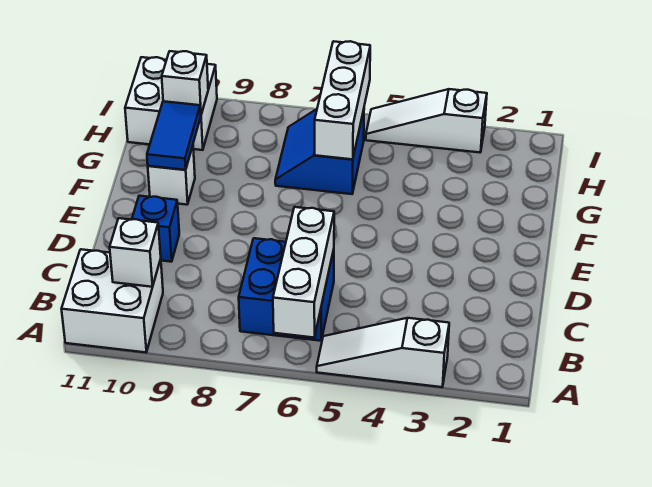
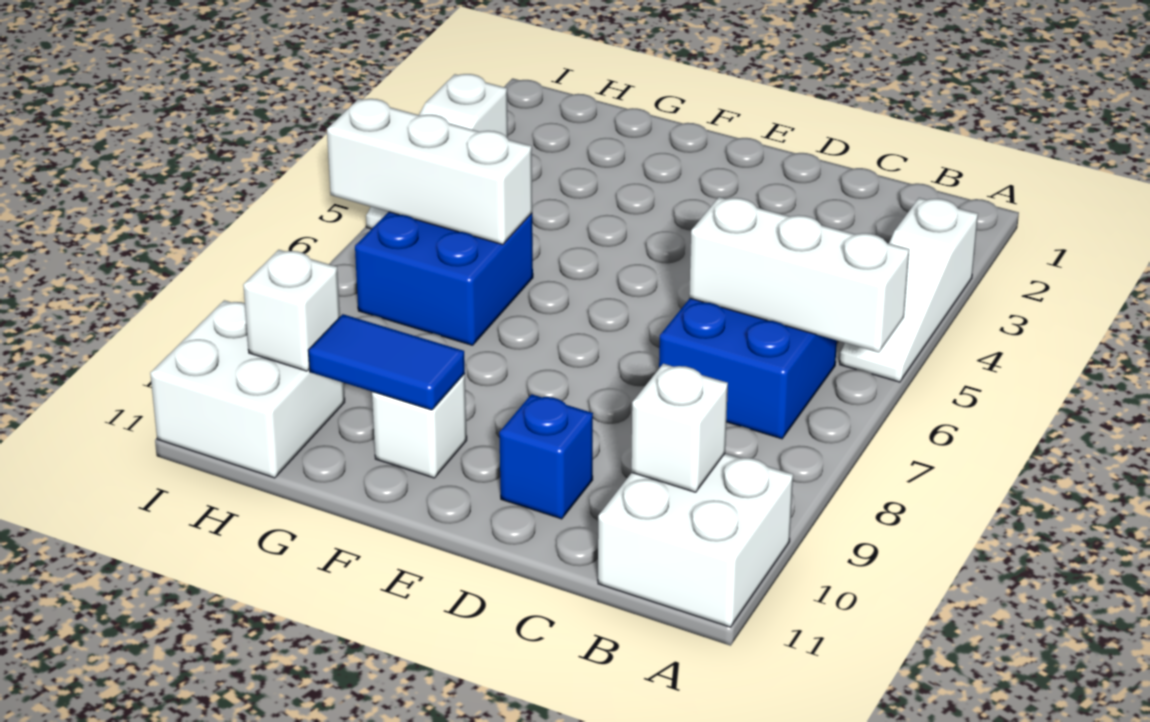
blue slope G6:H7 level 1 top 6 -> blue brick G6:H7 level 1

